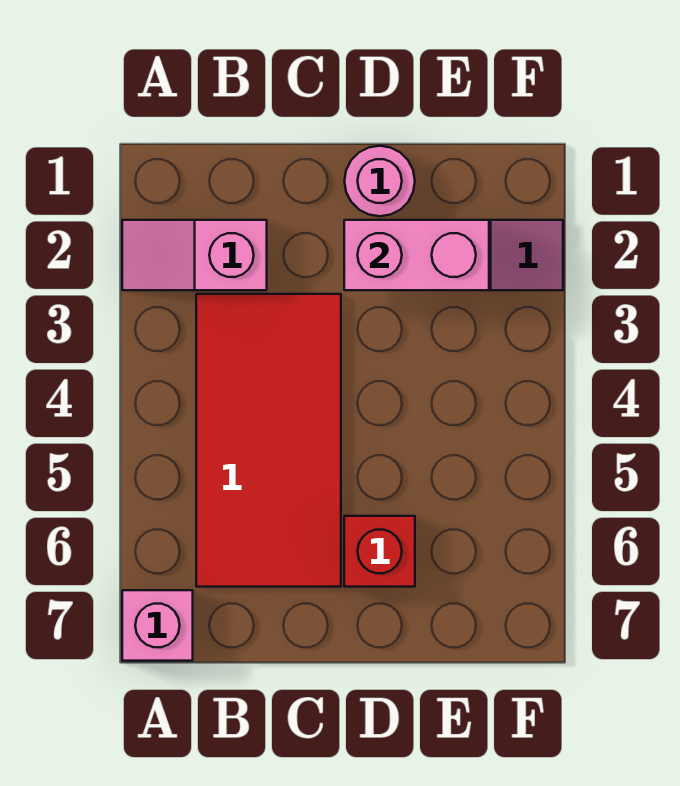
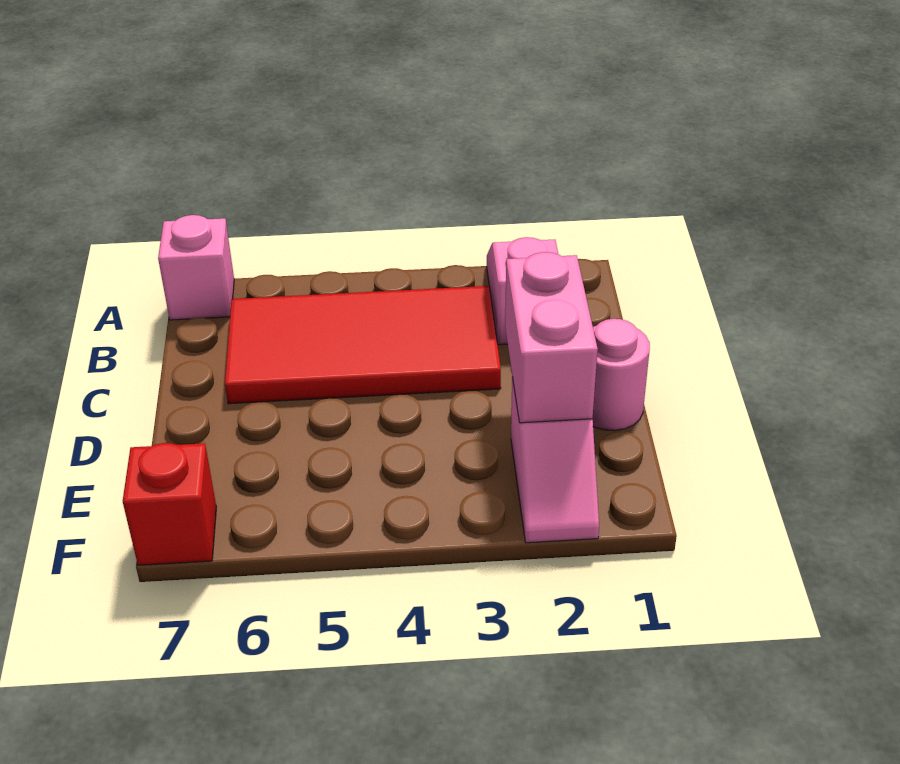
red brick D6 level 1 -> red brick F7 level 1

